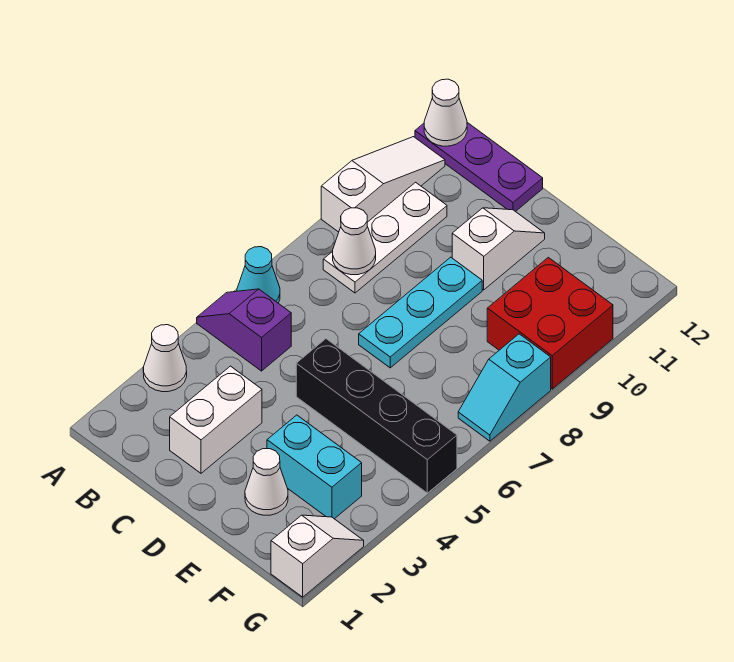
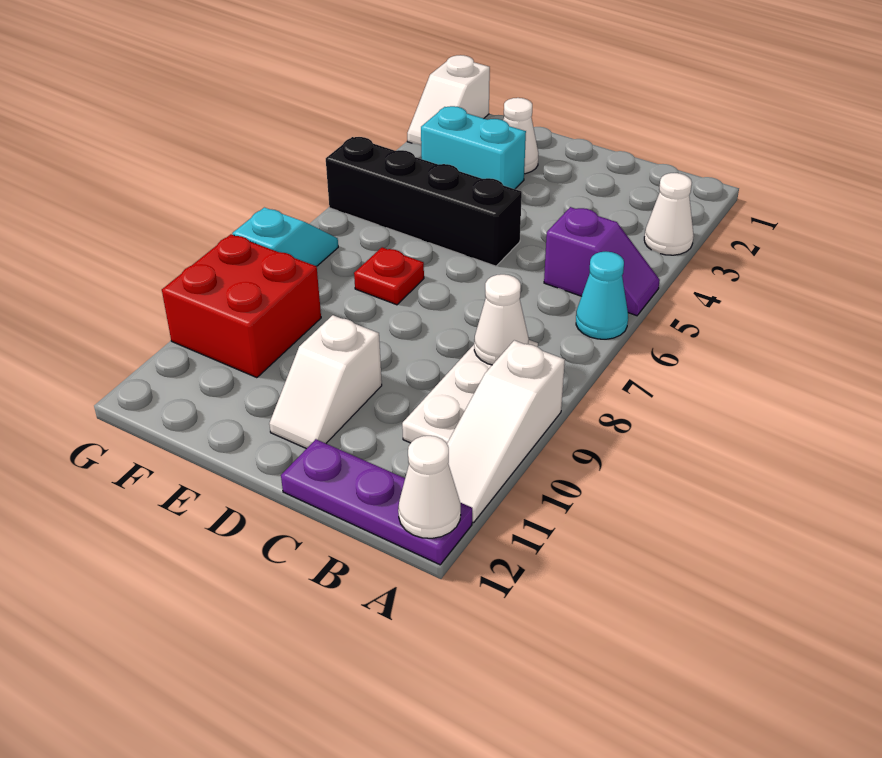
white brick C2:C3 level 1 -> none
cyan plate D7:D9 level 1 -> none
none -> red plate E7 level 1

